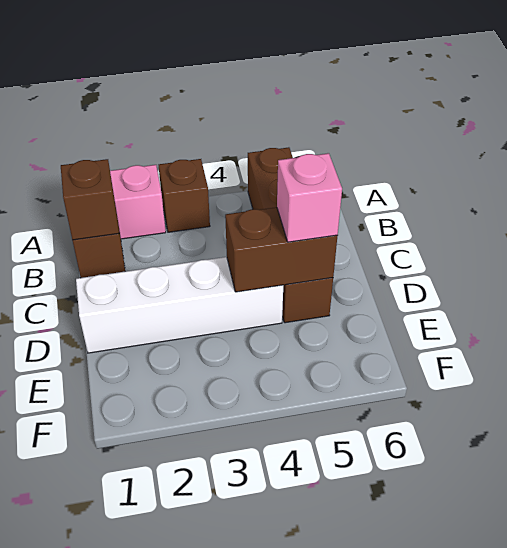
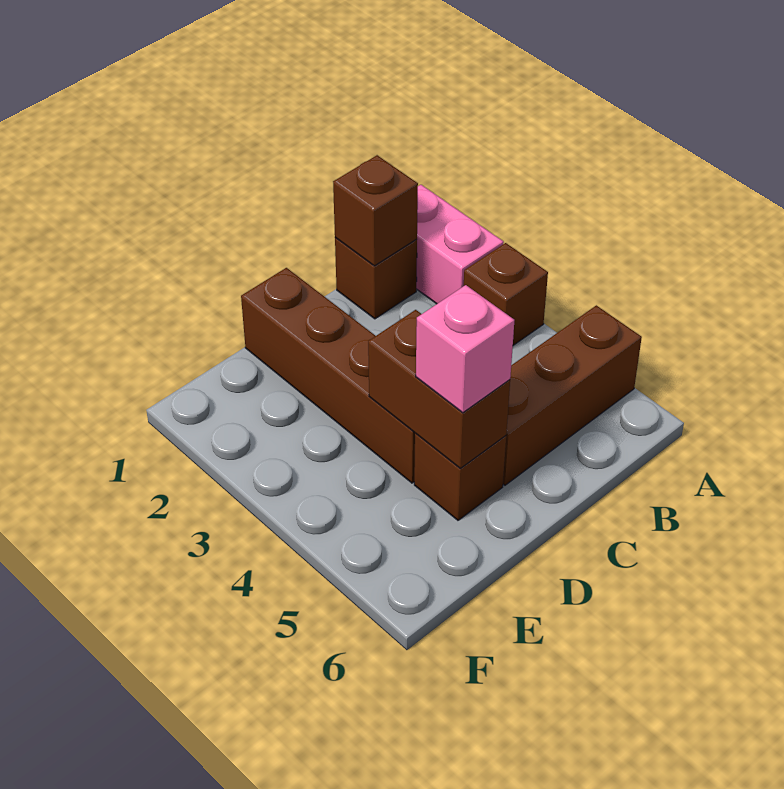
white brick D1:D4 level 1 -> brown brick D1:D4 level 1

